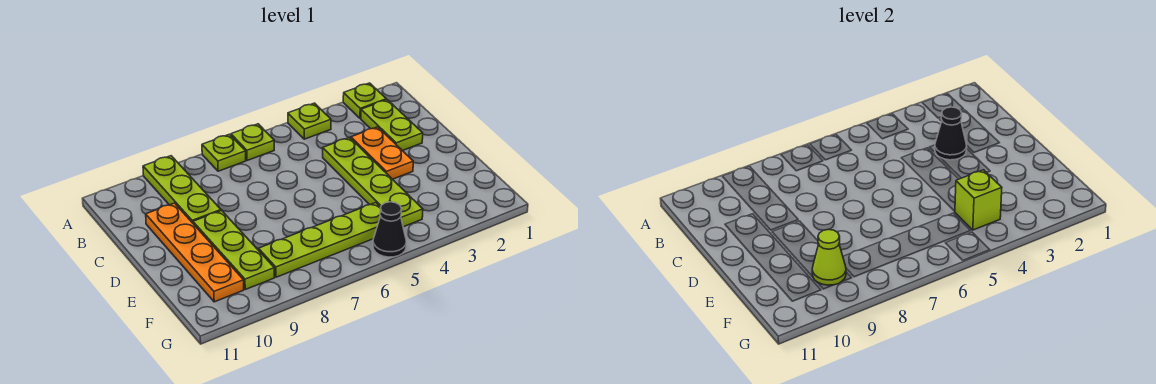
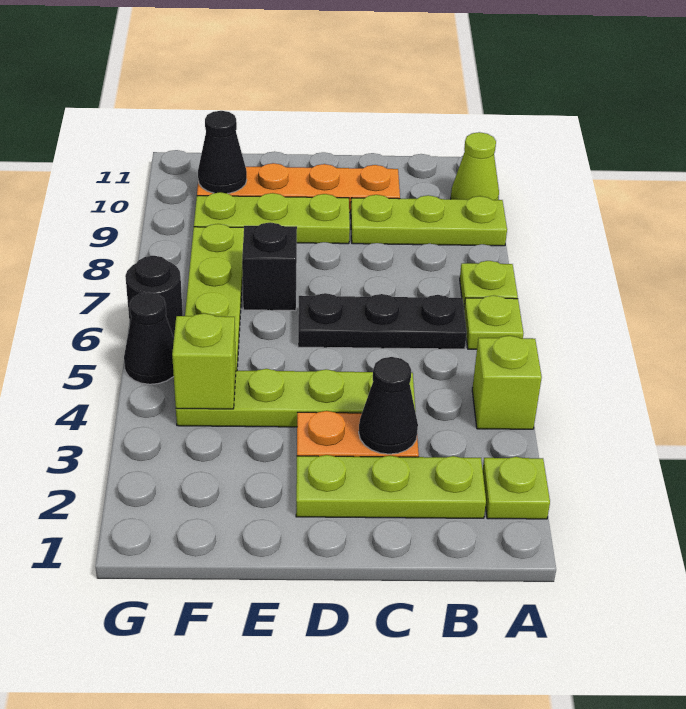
lime plate A4 level 1 -> lime brick A4 level 1
lime plate B2:C2 level 1 -> lime plate B2:D2 level 1
none -> black plate B6:D6 level 1
none -> black brick E7 level 1
lime cone F9 level 2 -> lime cone A10 level 1
none -> black cone F10 level 2
none -> black round brick G6 level 1

